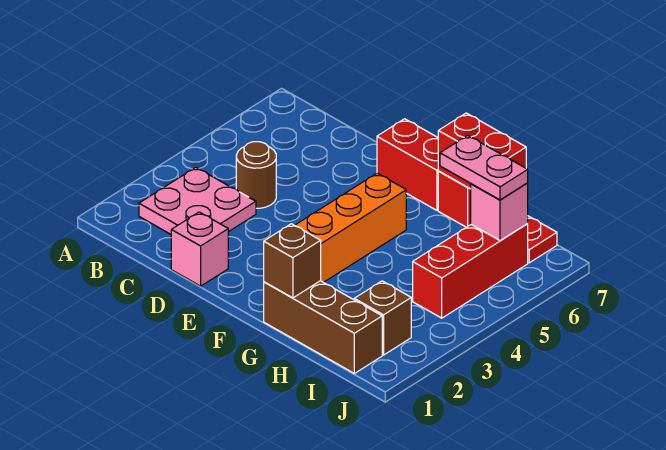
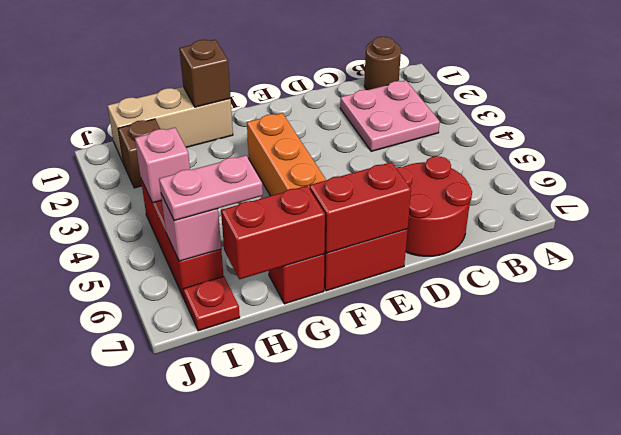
brown round brick C4 level 1 -> brown round brick B1 level 1
none -> red round brick C6:D7 level 1
pink brick D1 level 1 -> pink brick I4 level 2
none -> red brick E7:F7 level 2
brown brick G1:I1 level 1 -> tan brick G1:I1 level 1

